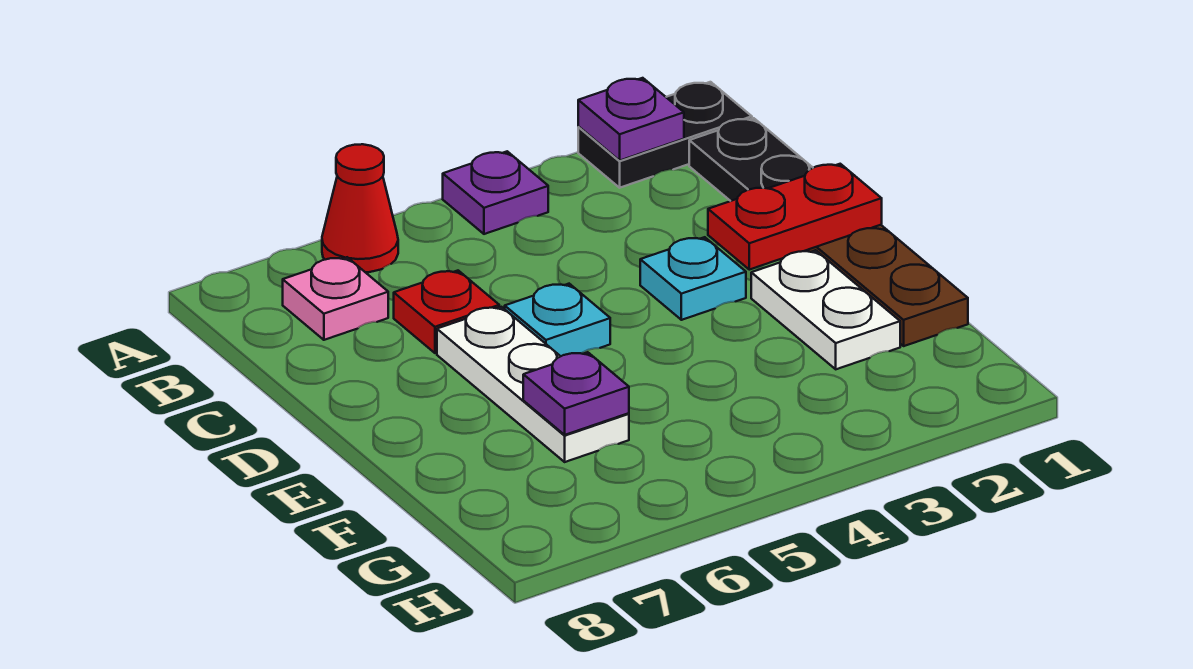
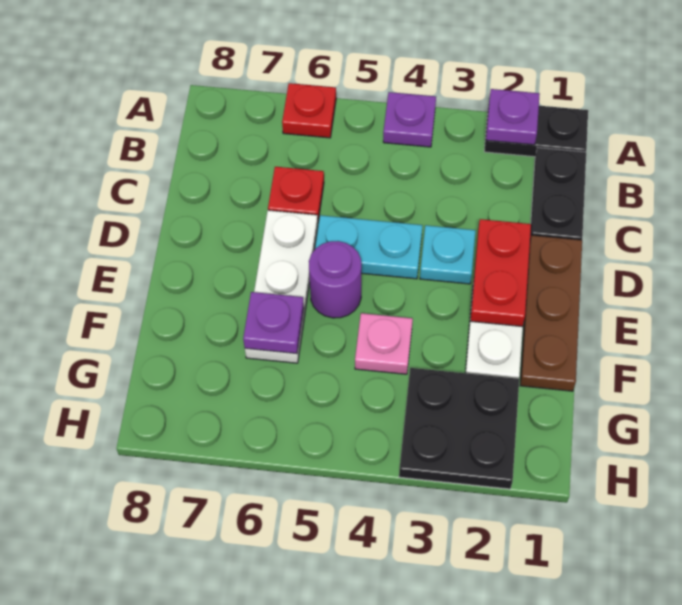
red cone A6 level 1 -> red plate A6 level 1
pink plate B7 level 1 -> pink plate F4 level 1
red plate D1:D2 level 2 -> red plate D2:E2 level 2
cyan plate D5 level 1 -> cyan plate D4:D5 level 1
none -> purple round brick E5 level 1
none -> black plate G2:H3 level 1

